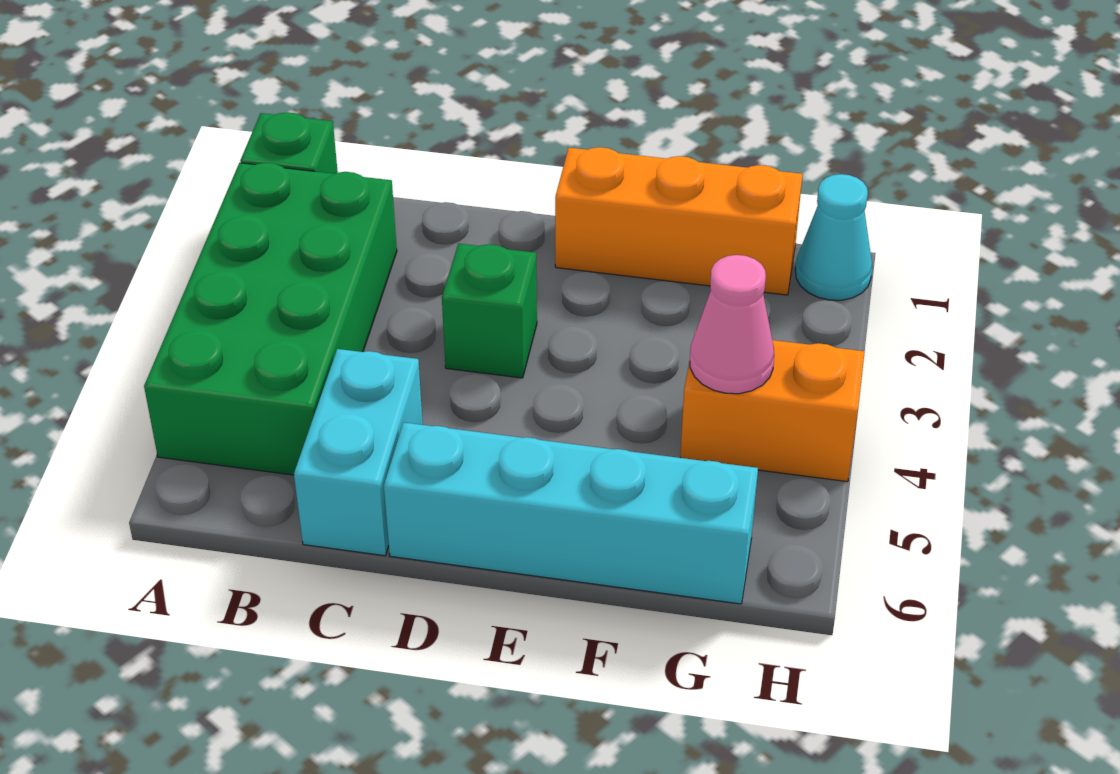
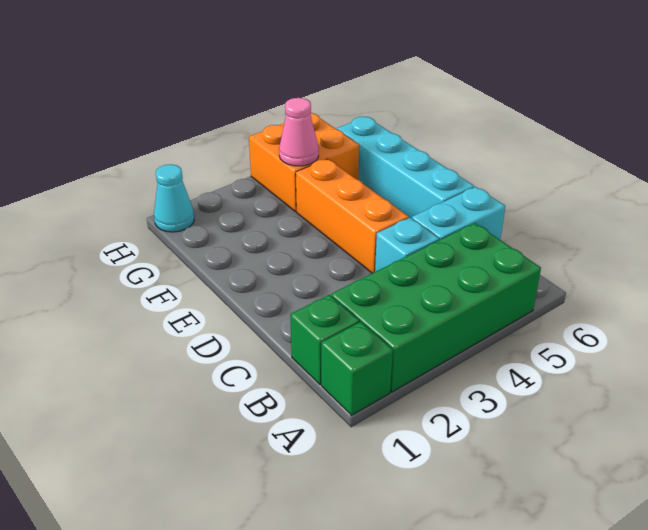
none -> cyan brick C4 level 1
green brick D3 level 1 -> green brick B1 level 1
orange brick E1:G1 level 1 -> orange brick D4:F4 level 1
orange brick G4:H4 level 1 -> orange brick G4:H5 level 1

